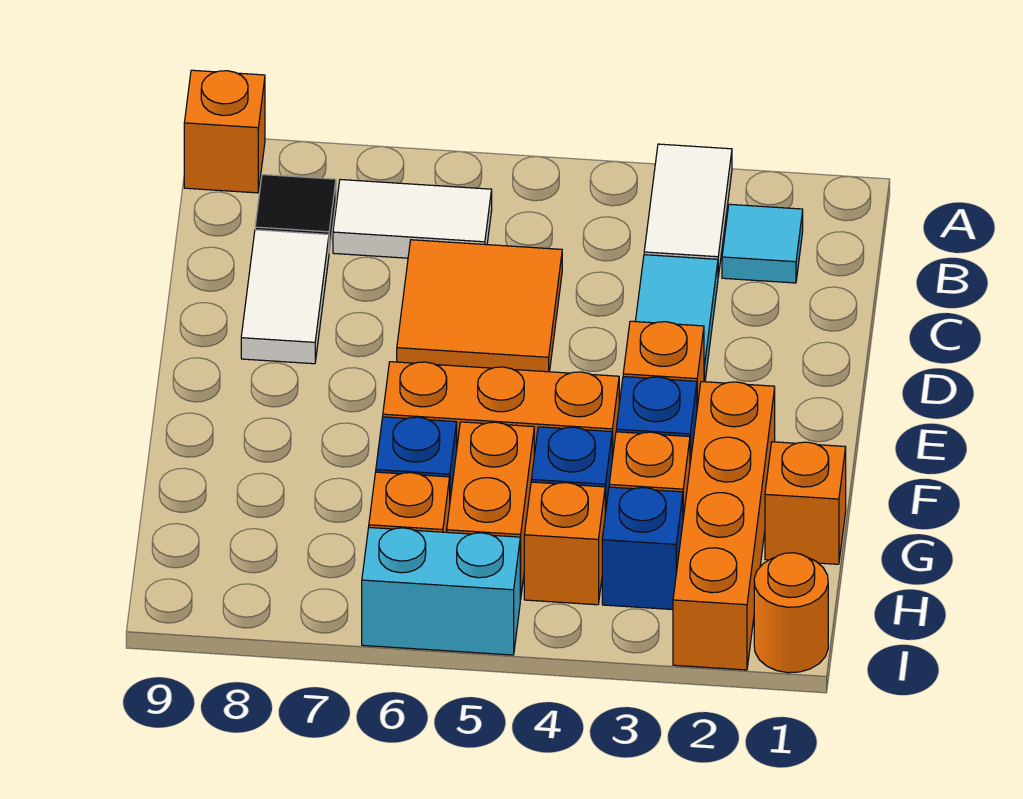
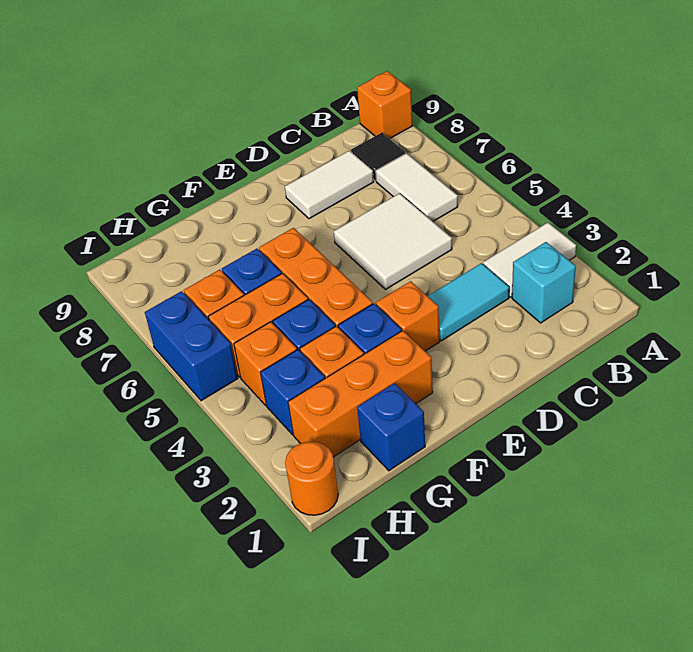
cyan tile B2 level 1 -> cyan brick B2 level 1
orange tile C5:D6 level 1 -> white tile C5:D6 level 1
orange brick F2:I2 level 1 -> orange brick F2:H2 level 1
orange brick G1 level 1 -> blue brick G1 level 1
cyan brick I5:I6 level 1 -> blue brick I5:I6 level 1

